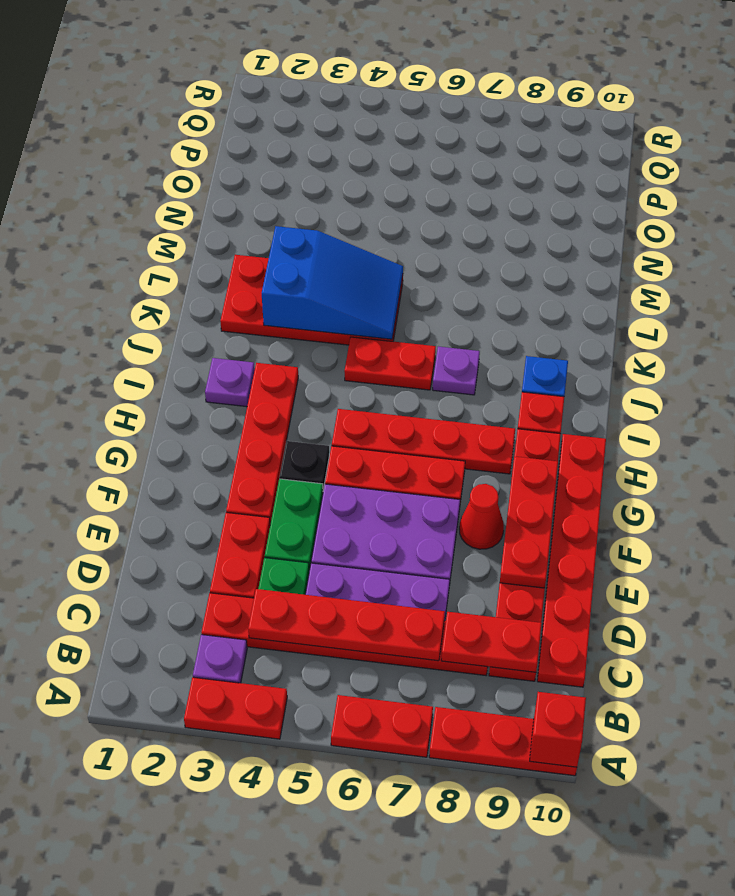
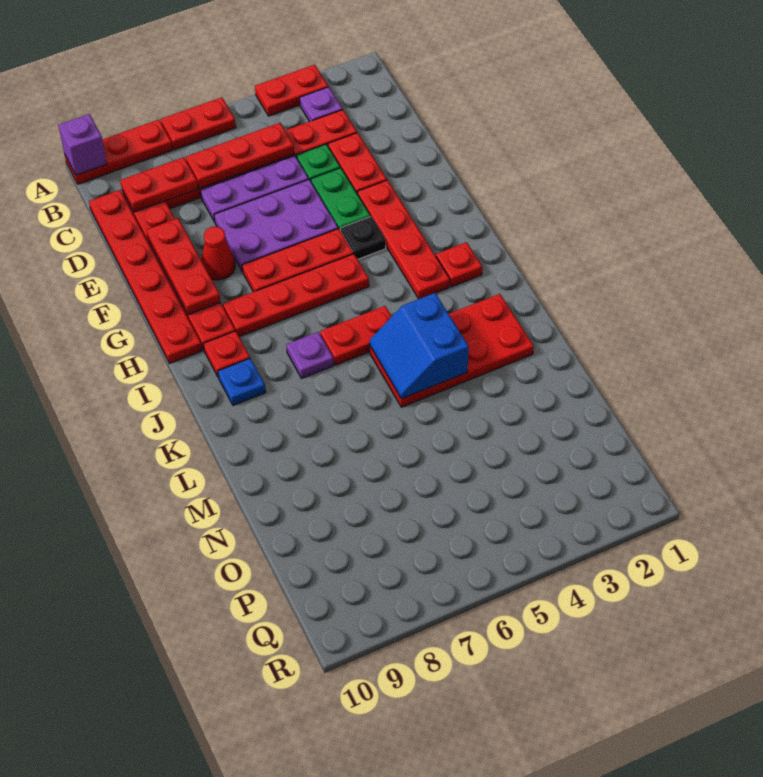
red brick A10 level 2 -> purple brick A10 level 2
red plate C4:C7 level 2 -> red plate C5:C7 level 2
purple plate I2 level 1 -> red plate I2 level 1
blue slope K3:L5 level 2 top 3 -> blue slope K4:L5 level 2 top 4

